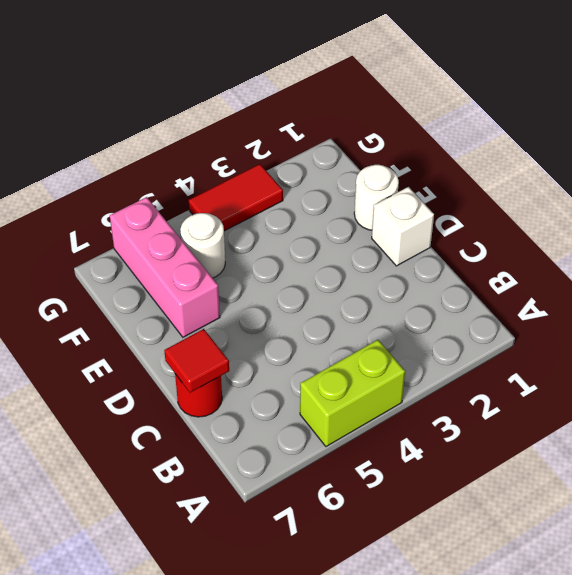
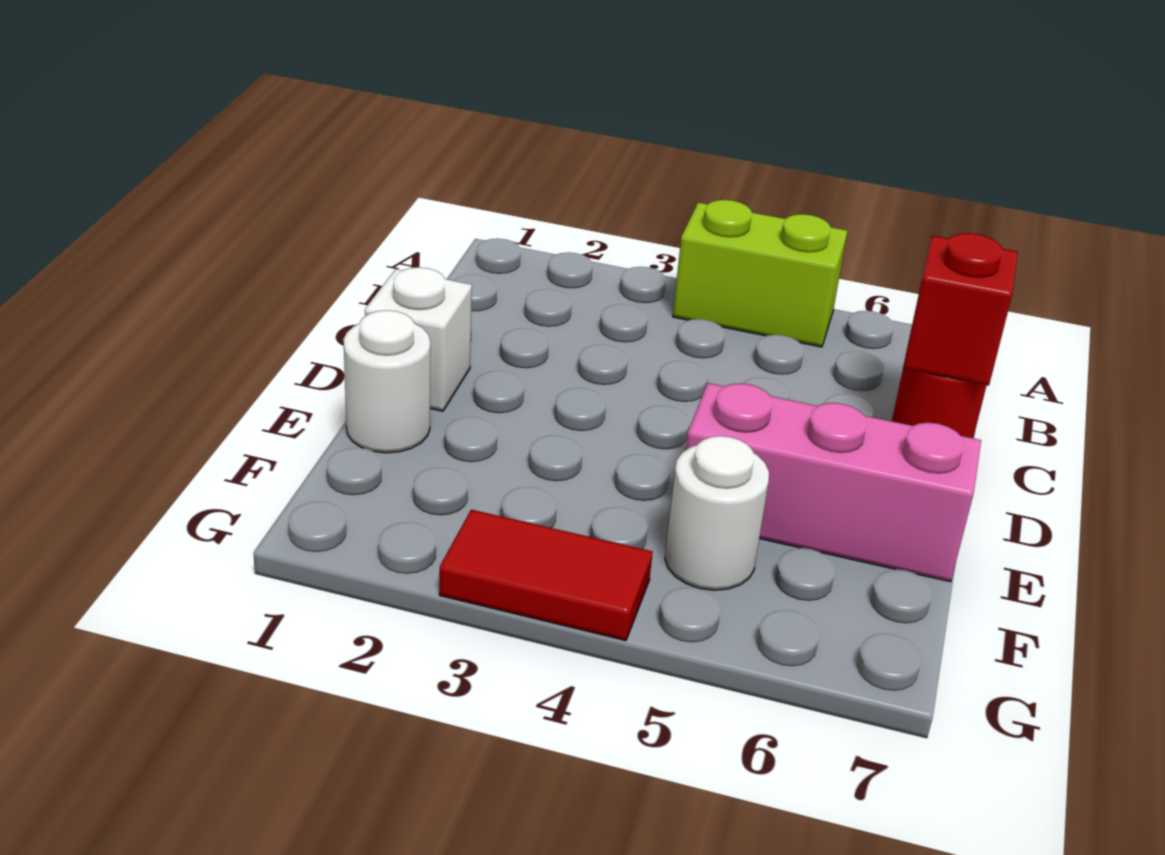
red tile C7 level 2 -> red brick C7 level 2
pink brick E6:G6 level 1 -> pink brick E5:E7 level 1

